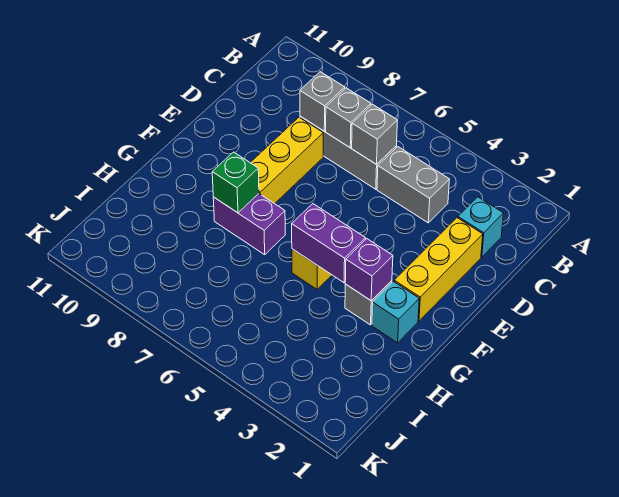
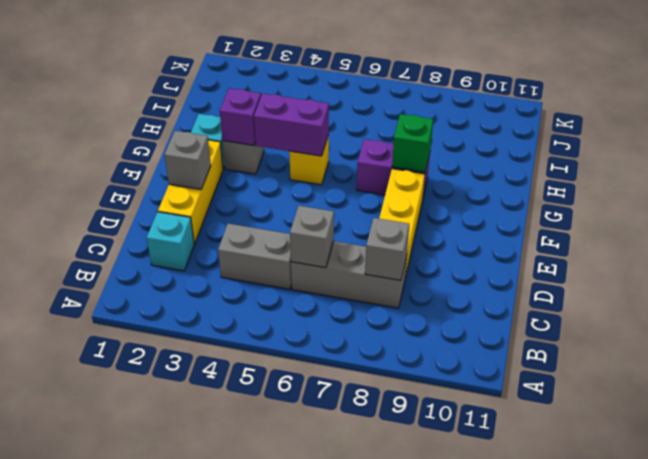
grey brick C7 level 2 -> grey brick E2 level 2

